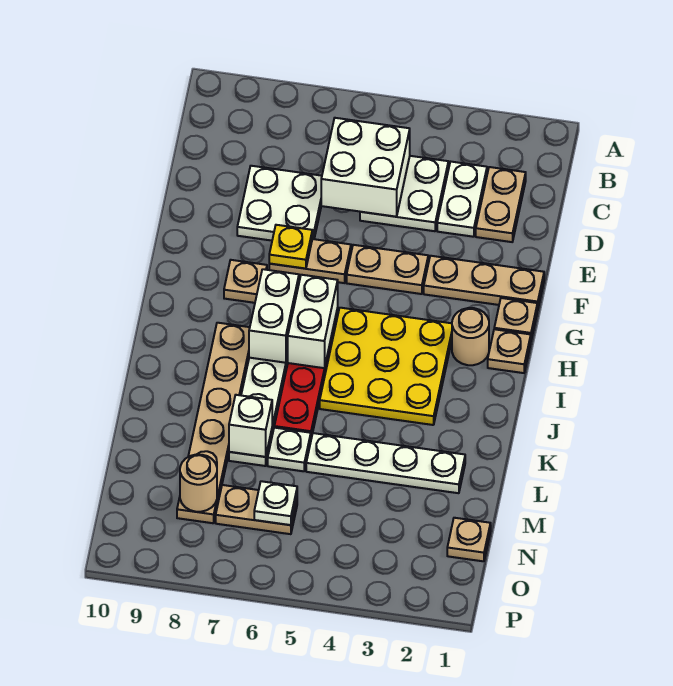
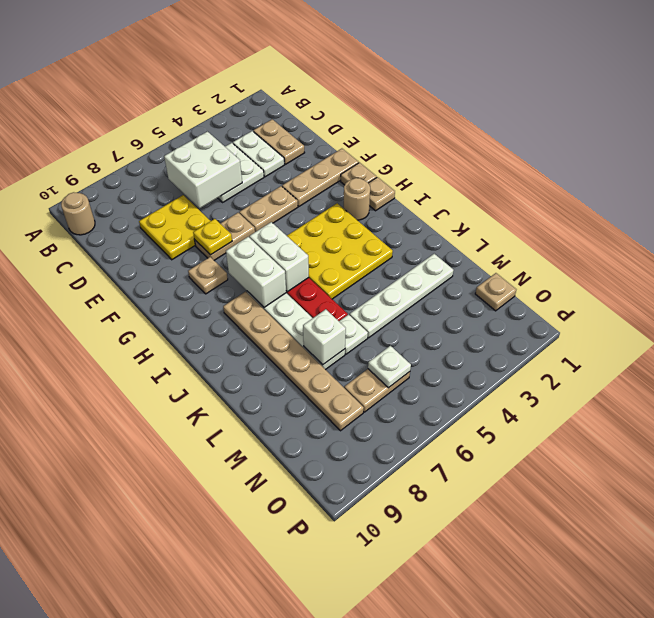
white plate D7:E8 level 1 -> yellow plate D7:E8 level 1
tan round brick N8 level 2 -> tan round brick B10 level 1

